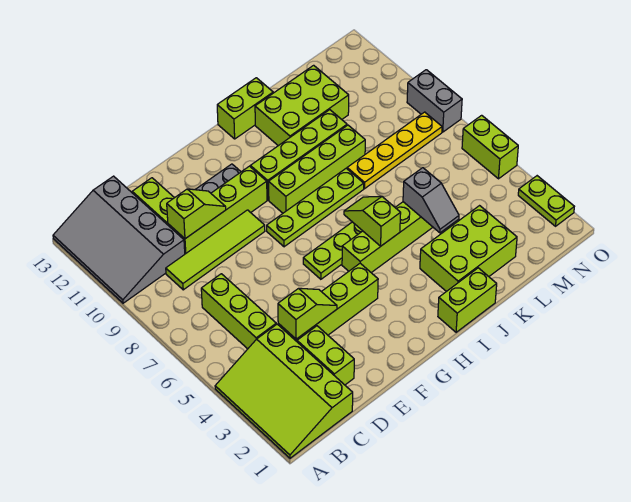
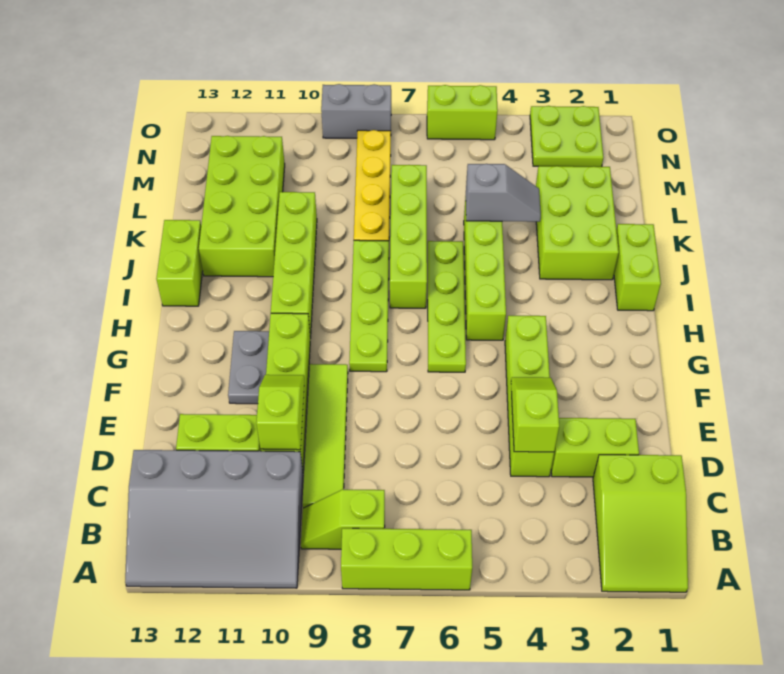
lime slope A1:C4 level 1 top C -> lime slope A1:C2 level 1 top C
lime brick C5:C7 level 1 -> lime brick A6:A8 level 1
lime brick H9:K9 level 1 -> lime brick I7:L7 level 1
lime slope I5:I6 level 2 top 5 -> lime slope B8:B9 level 1 top 8
lime brick J11:L12 level 1 -> lime brick J11:M12 level 1
lime plate O2:O3 level 1 -> lime plate N2:O3 level 1

